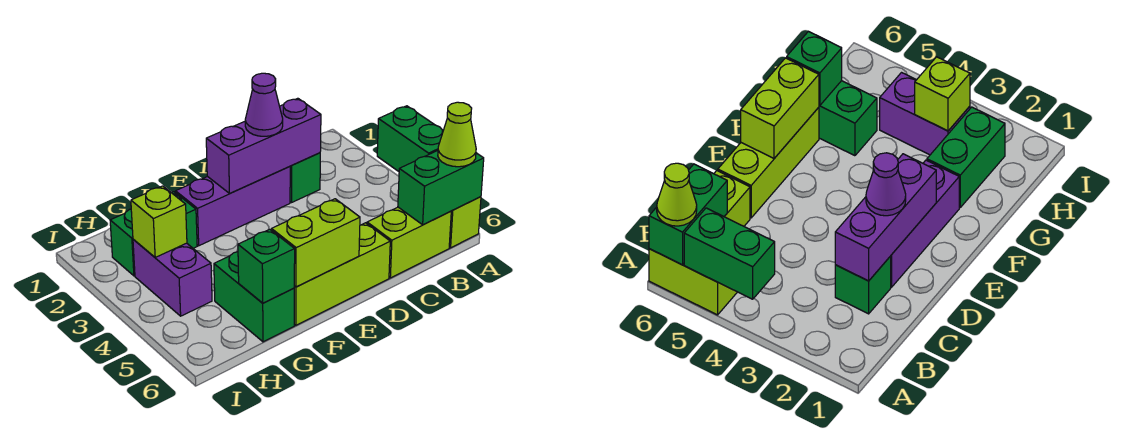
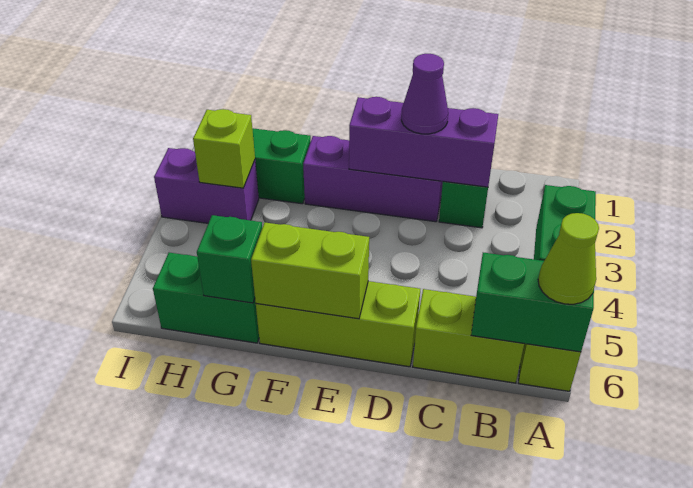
green brick G5:G6 level 1 -> green brick G6:H6 level 1
purple brick H3:H4 level 1 -> purple brick H3:I3 level 1

